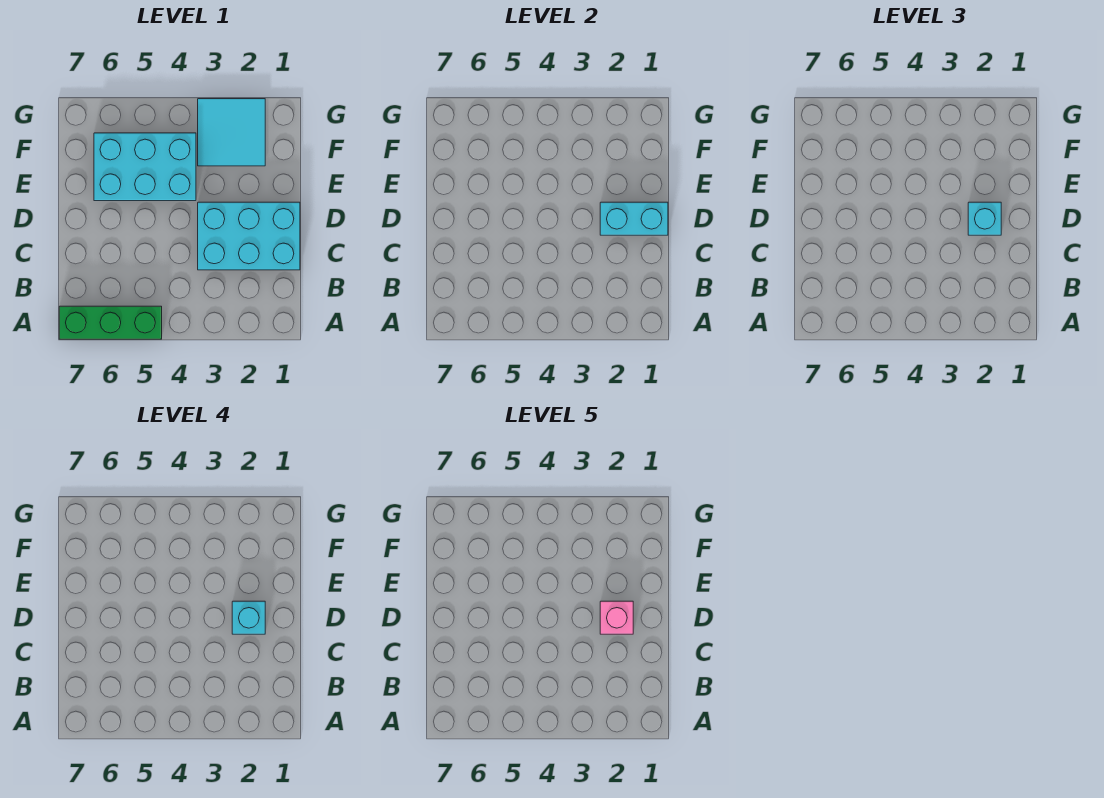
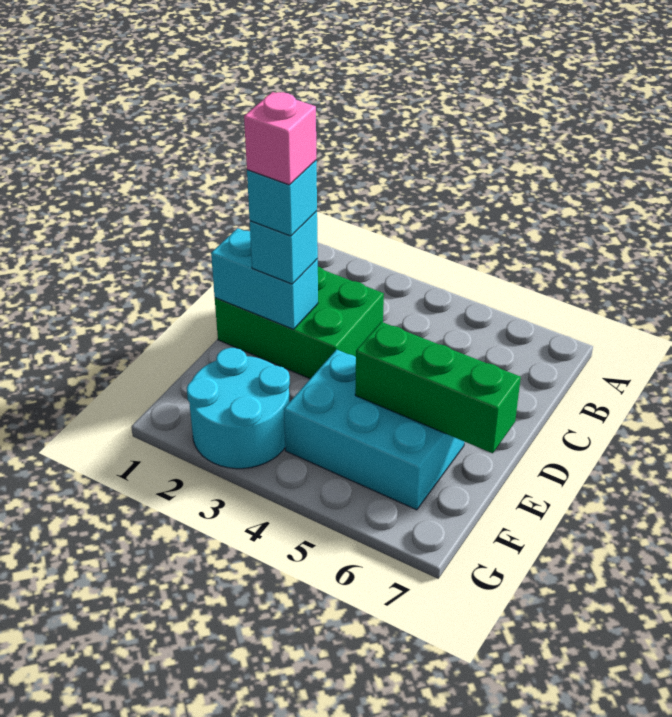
green brick A5:A7 level 1 -> green brick E5:E7 level 2
cyan brick C1:D3 level 1 -> green brick C1:D3 level 1
cyan tile F2:G3 level 1 -> cyan round brick F2:G3 level 1

